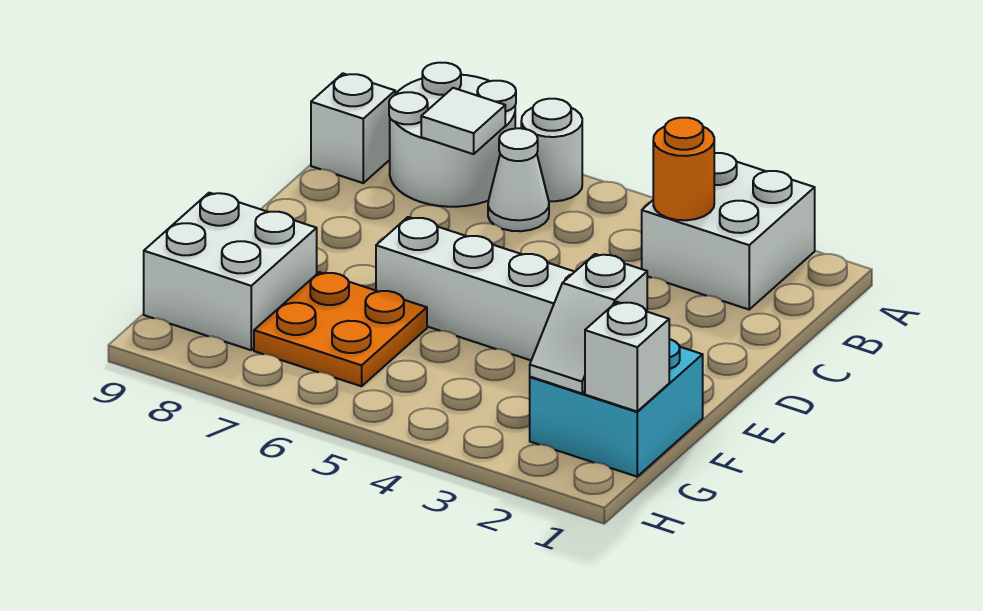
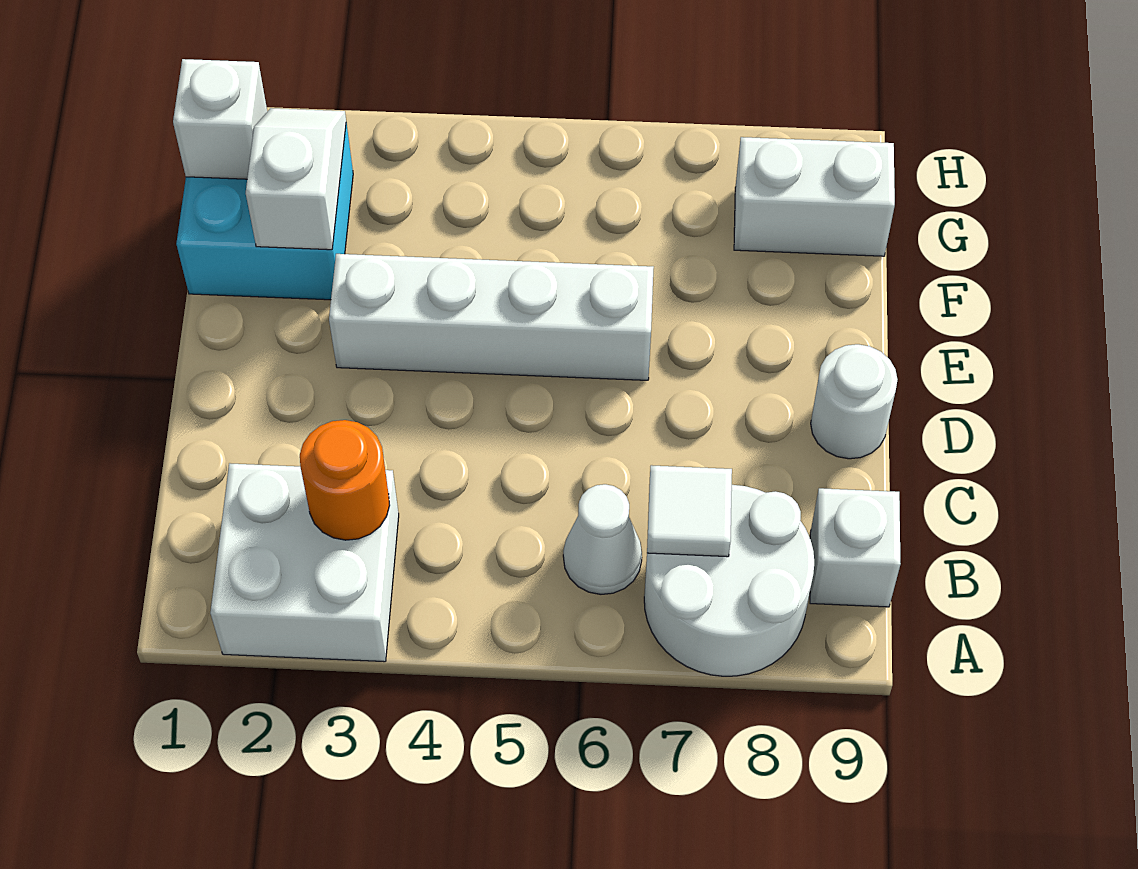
white round brick A6 level 1 -> white round brick D9 level 1
orange plate F6:G7 level 1 -> none
white brick F8:G9 level 1 -> white brick G8:G9 level 1

